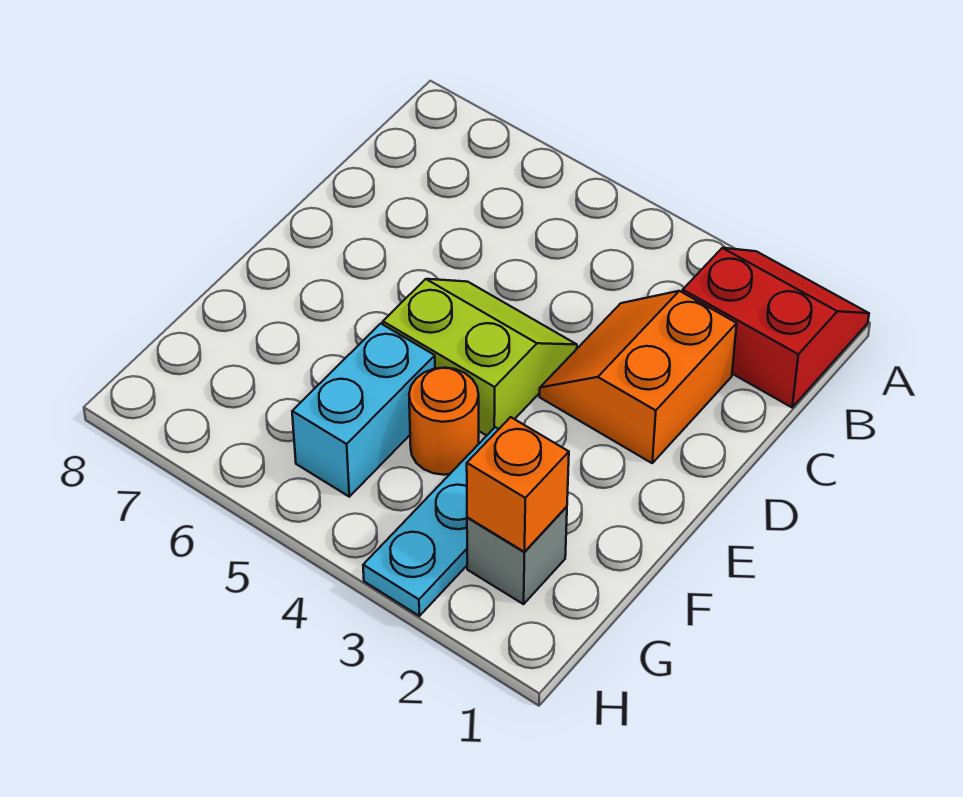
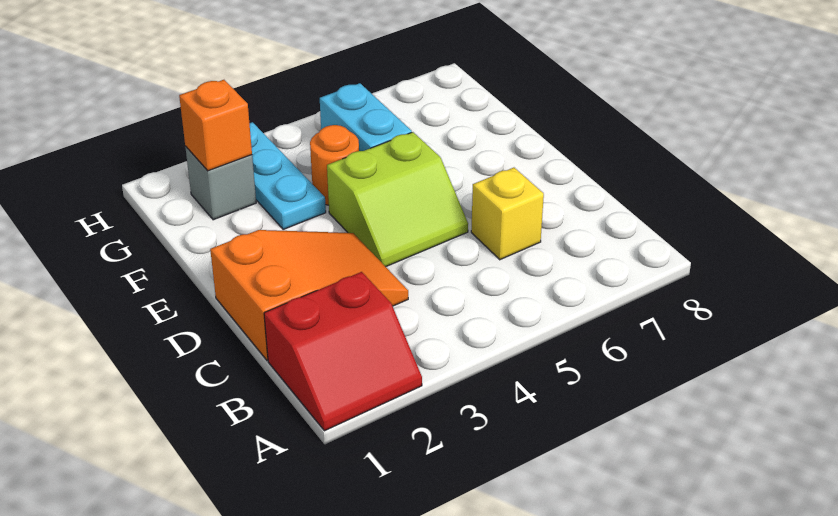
orange slope C2:D3 level 1 top 2 -> orange slope C1:D3 level 1 top 1
none -> yellow brick C6 level 1

